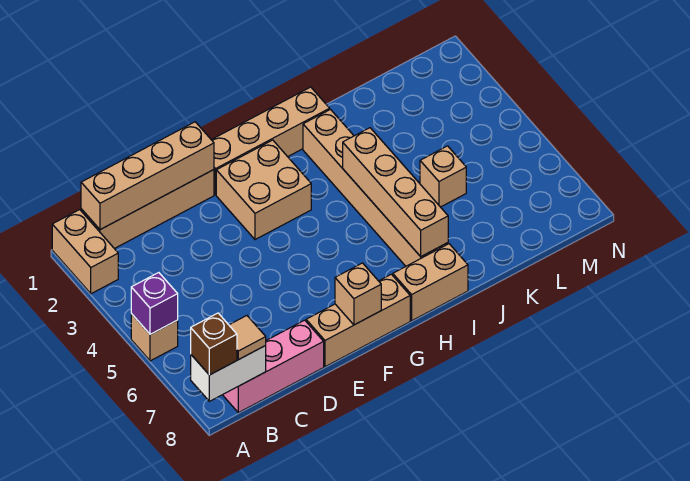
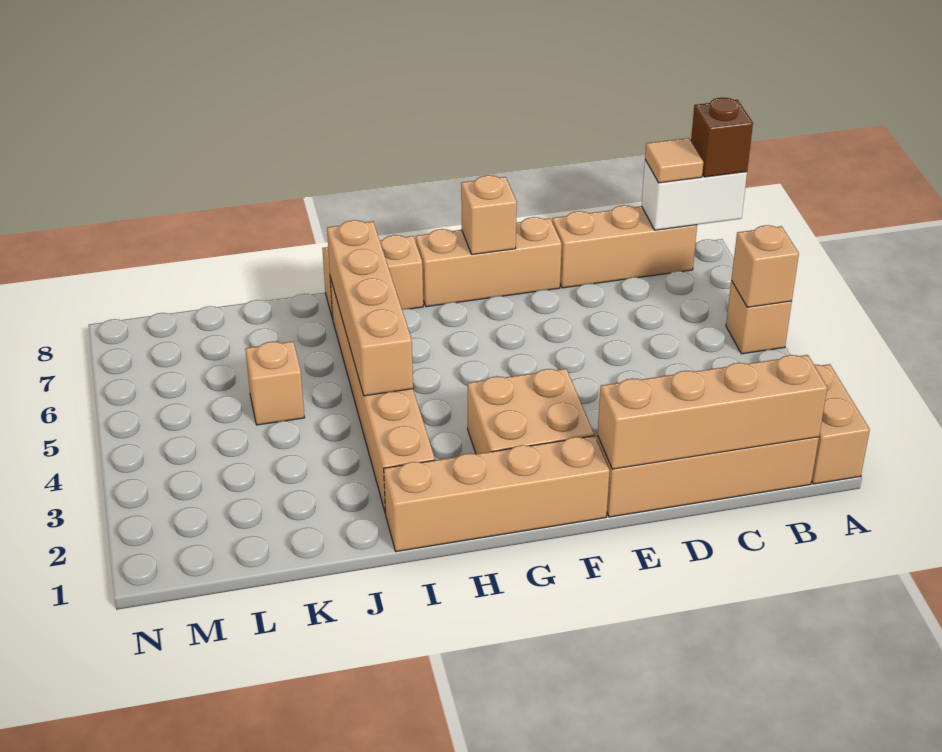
purple brick A5 level 2 -> tan brick A5 level 2
pink brick B8:D8 level 1 -> tan brick B8:D8 level 1

